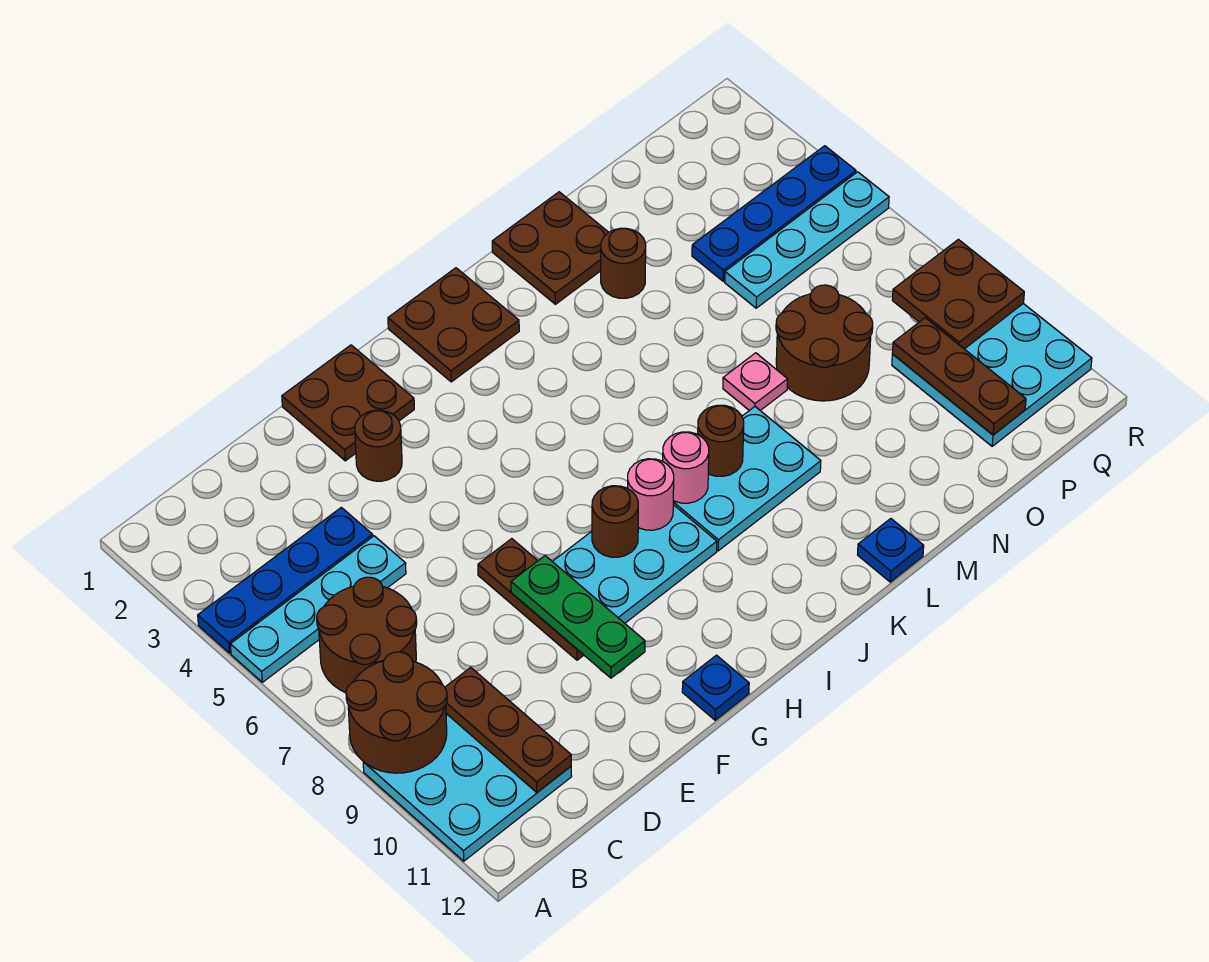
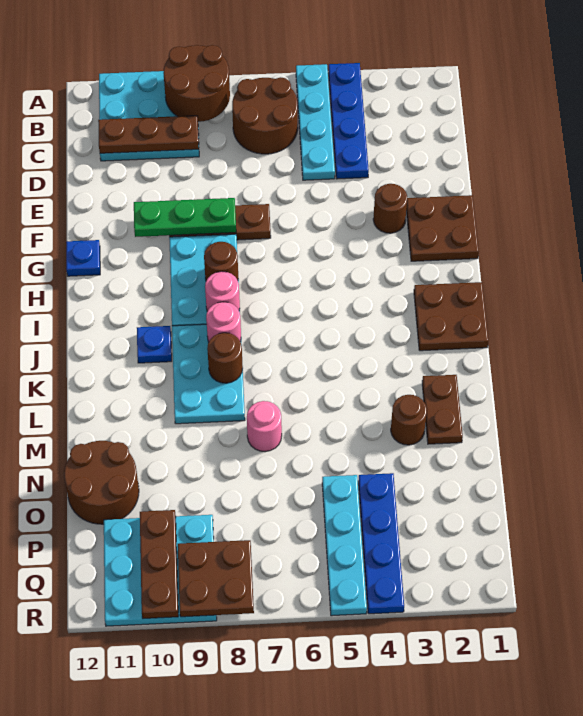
brown plate L1:M2 level 1 -> brown plate L2:M2 level 1
blue plate L12 level 1 -> blue plate J10 level 1
pink plate M7 level 1 -> pink round brick M7 level 1
brown round brick N7:O8 level 1 -> brown round brick N11:O12 level 1
brown plate P9:P11 level 2 -> brown plate P10:R10 level 2

